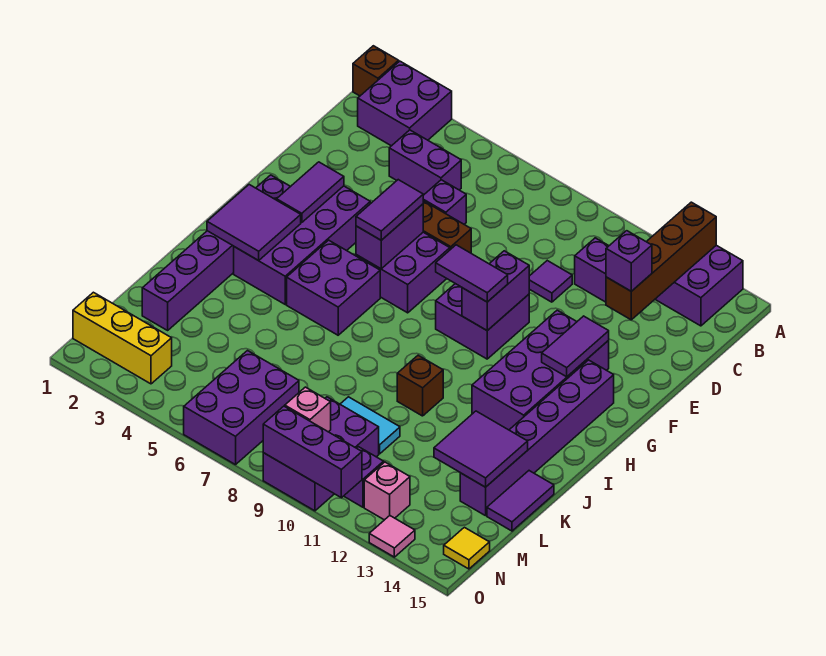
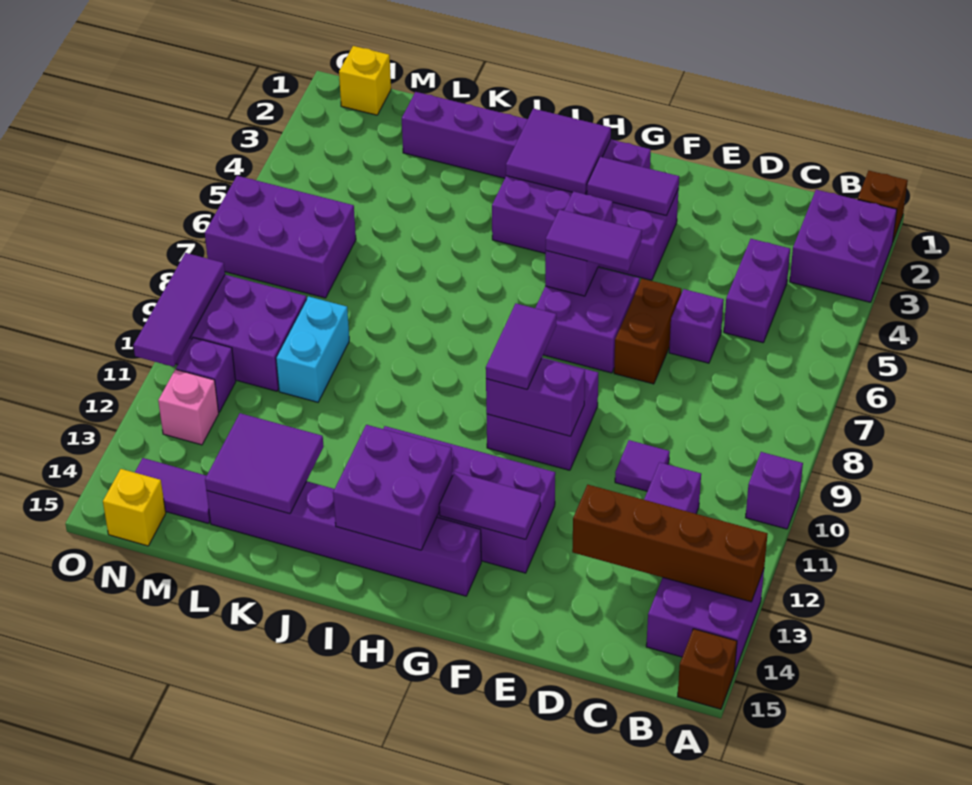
purple brick D13 level 3 -> purple brick A10 level 1
purple brick F6:G6 level 2 -> purple brick G5:G6 level 2
purple brick H5:I6 level 1 -> purple brick H13:I14 level 2
brown brick J10 level 1 -> brown brick A15 level 1
purple tile K15:L15 level 1 -> purple tile M14:N14 level 1
cyan tile L9:L10 level 1 -> cyan brick L9:L10 level 1
yellow brick N1:N3 level 1 -> yellow brick N1 level 1
pink brick N9 level 2 -> none
yellow tile N15 level 1 -> yellow brick N15 level 1
purple brick O9:O11 level 2 -> purple tile O9:O11 level 2
pink tile O13 level 1 -> none

